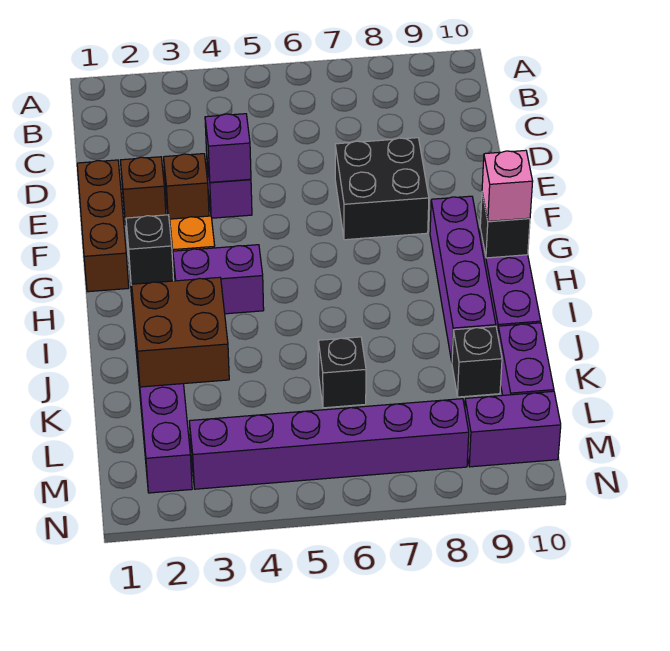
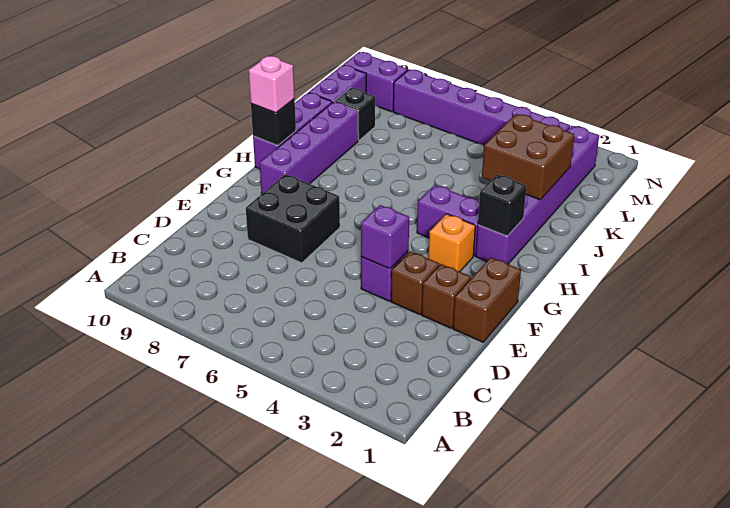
brown brick E1:G1 level 1 -> brown brick E1:F1 level 1
black brick K6 level 1 -> none

